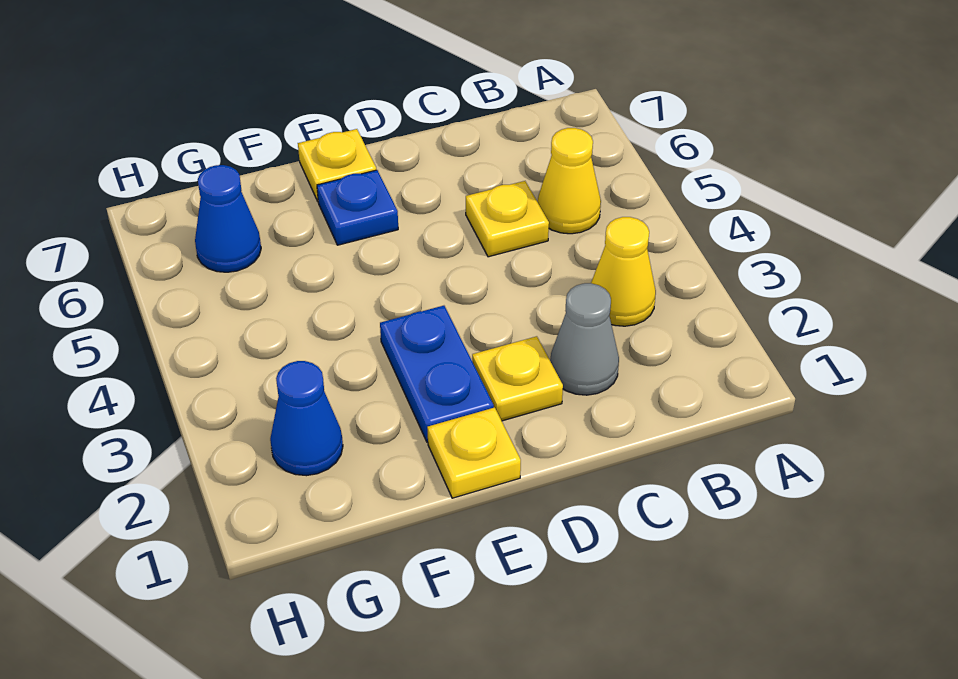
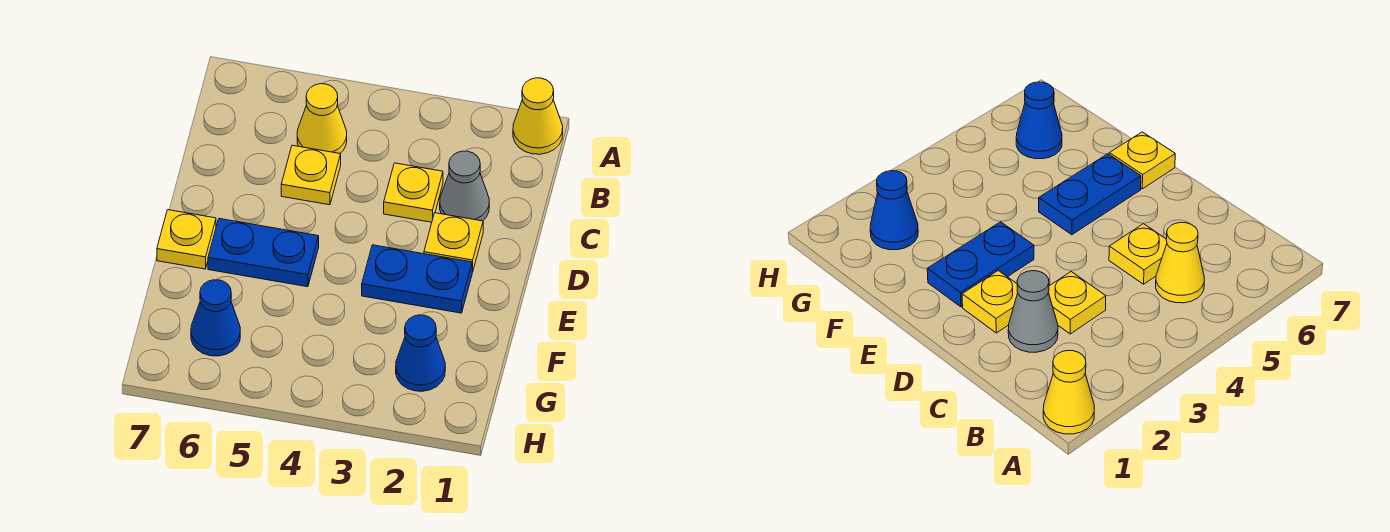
yellow cone B3 level 1 -> yellow cone A1 level 1
yellow plate E1 level 1 -> yellow plate C3 level 1
blue plate E6 level 1 -> blue plate E5:E6 level 1

